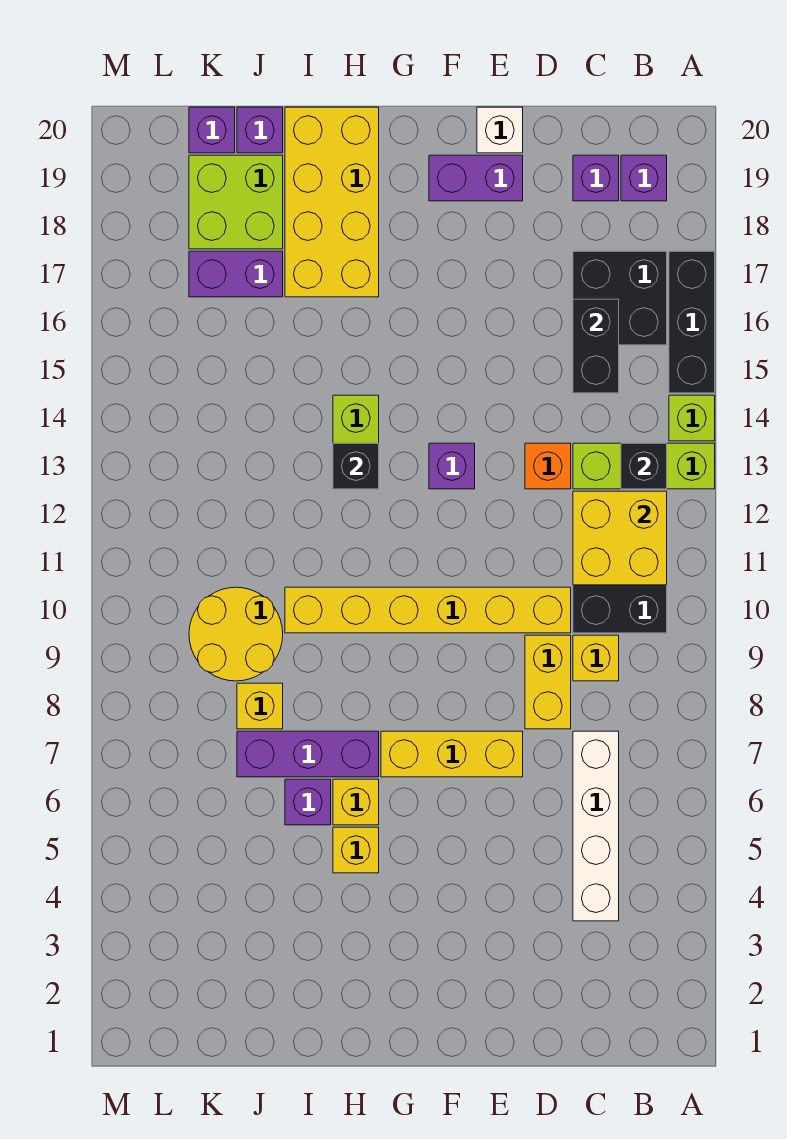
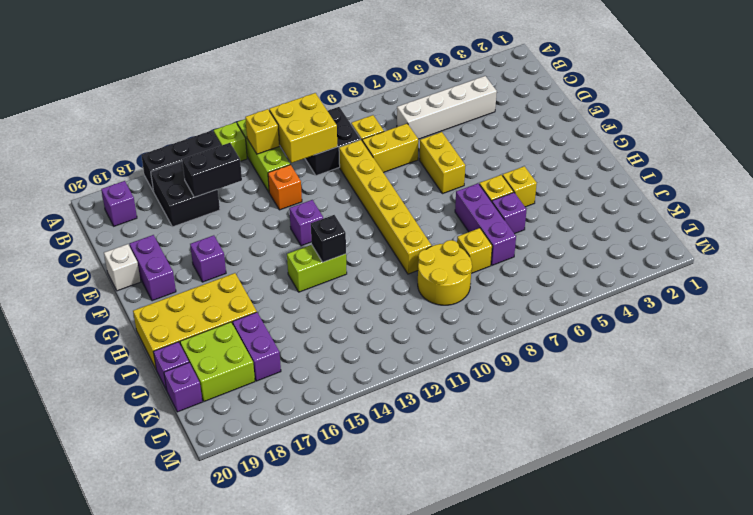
black brick B13 level 2 -> yellow brick B13 level 2
purple brick C19 level 1 -> purple brick F17 level 1
yellow brick E7:G7 level 1 -> yellow brick E7:F7 level 1

